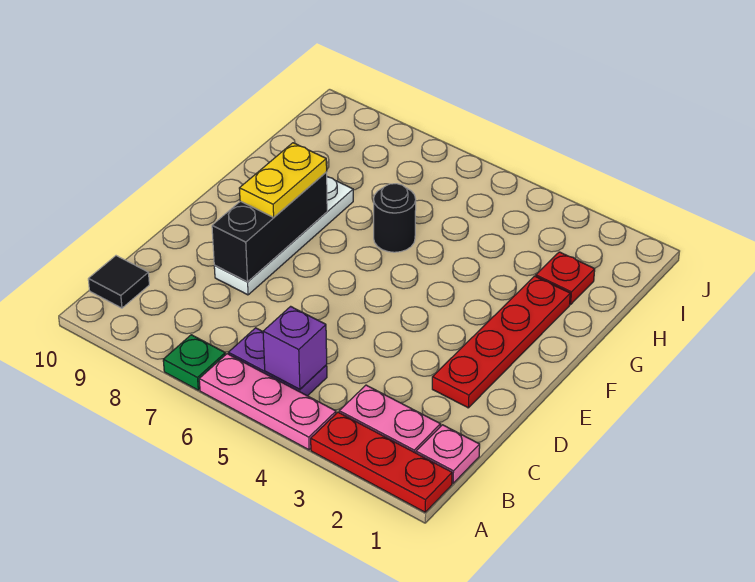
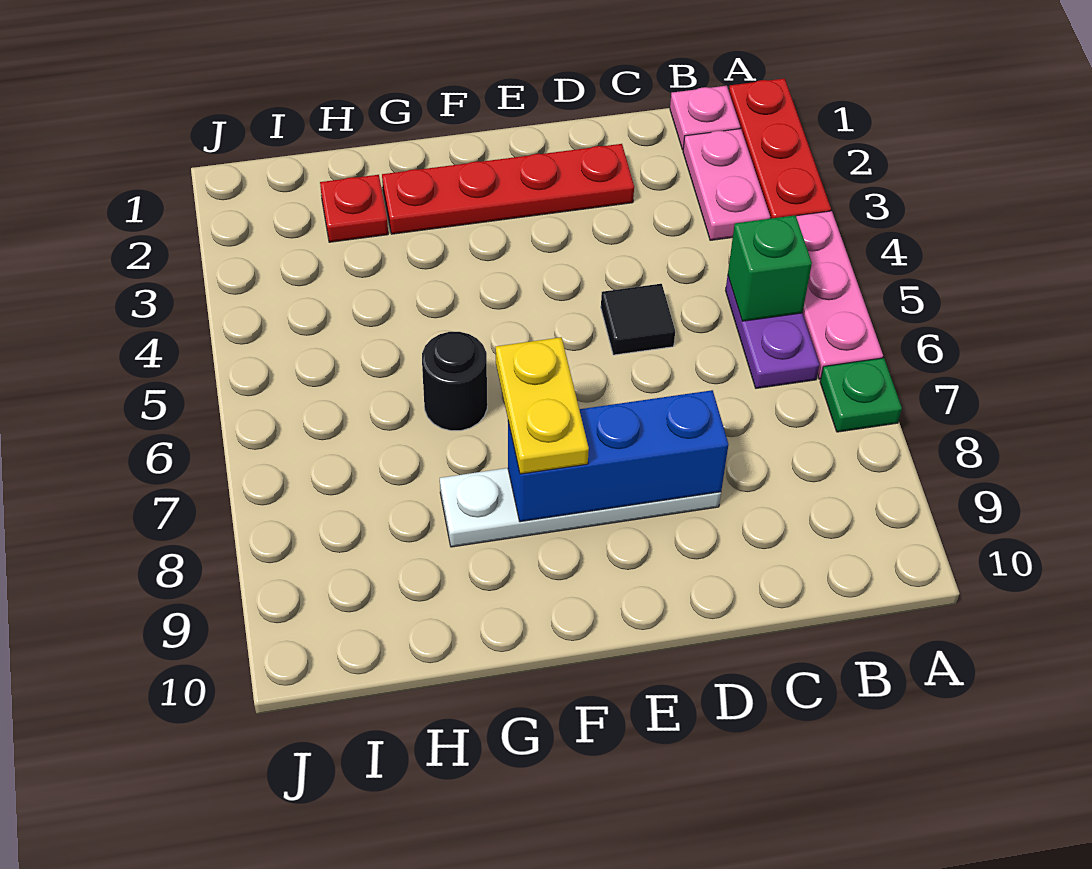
purple brick B5 level 2 -> green brick B5 level 2
black tile B10 level 1 -> black tile D5 level 1
black brick D8:F8 level 2 -> blue brick D8:F8 level 2
yellow plate E8:F8 level 3 -> yellow plate F7:F8 level 3

